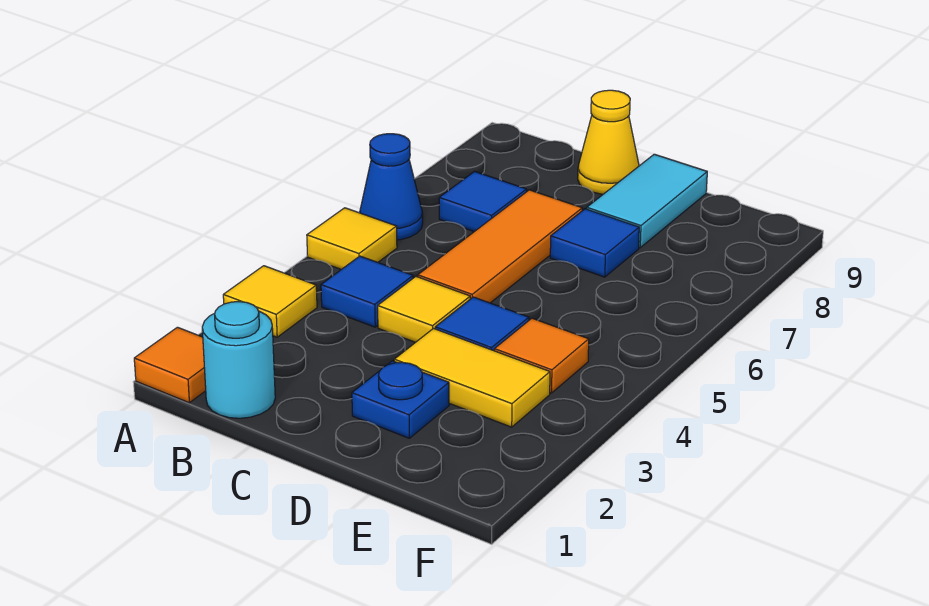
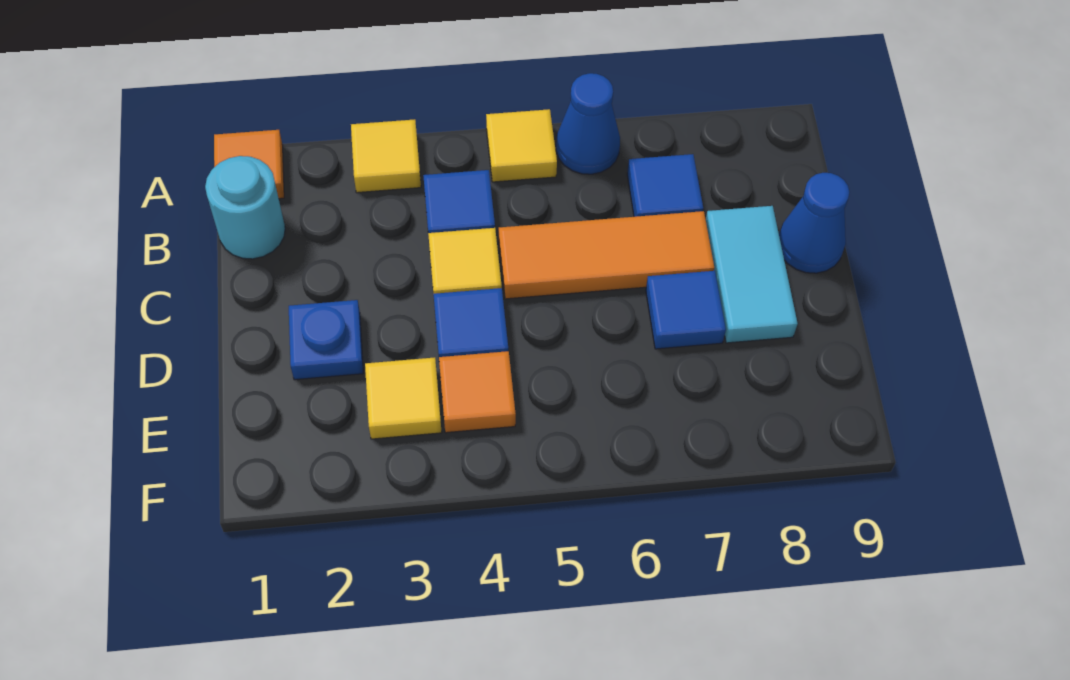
yellow cone C9 level 1 -> blue cone C9 level 1
yellow tile D3:E3 level 1 -> yellow tile E3 level 1
cyan tile D8:D9 level 1 -> cyan tile C8:D8 level 1

